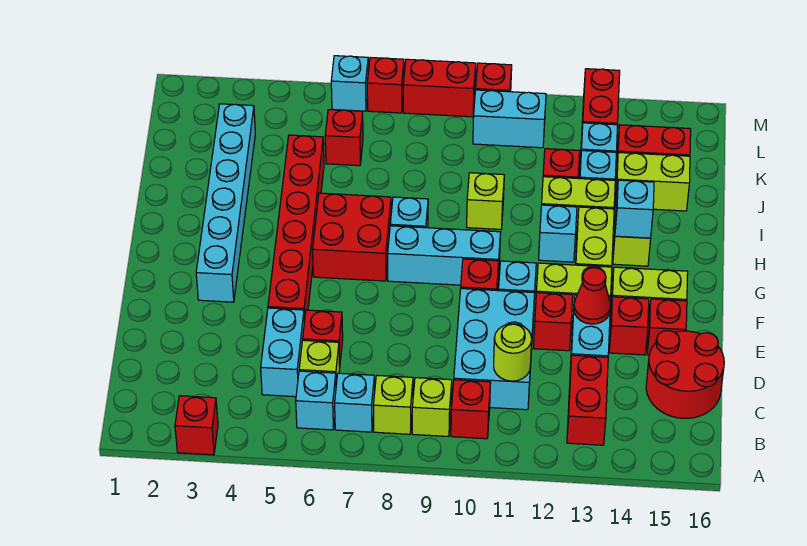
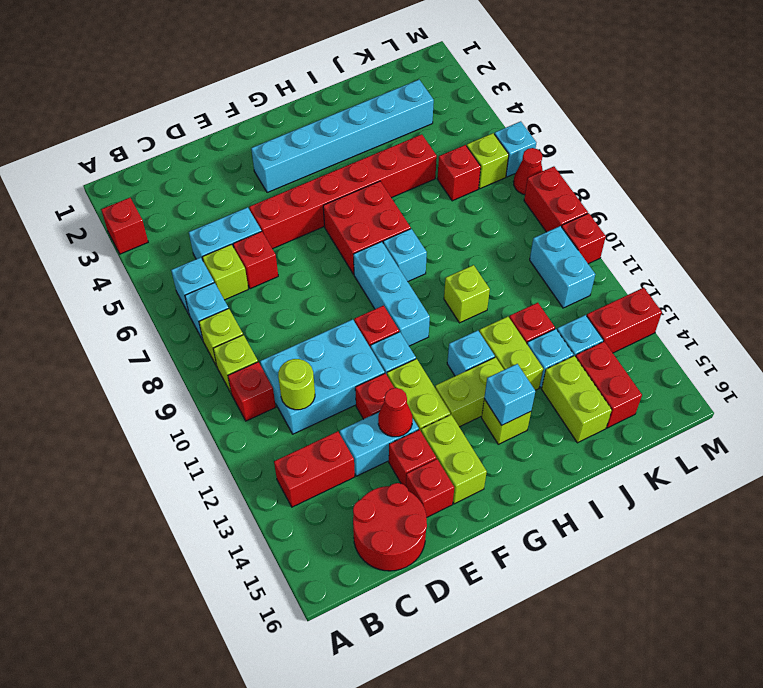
none -> lime brick L6 level 1
red brick M7 level 1 -> red cone M7 level 1

